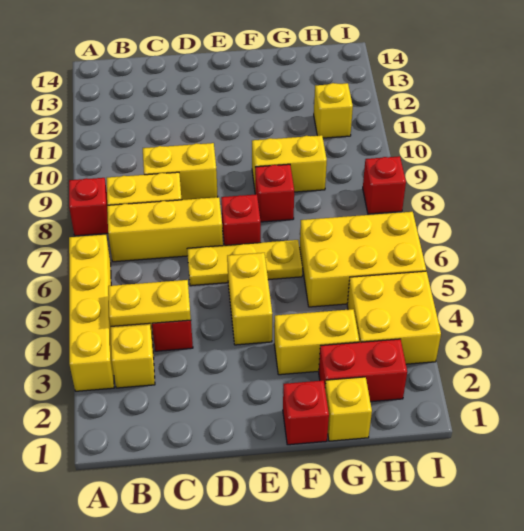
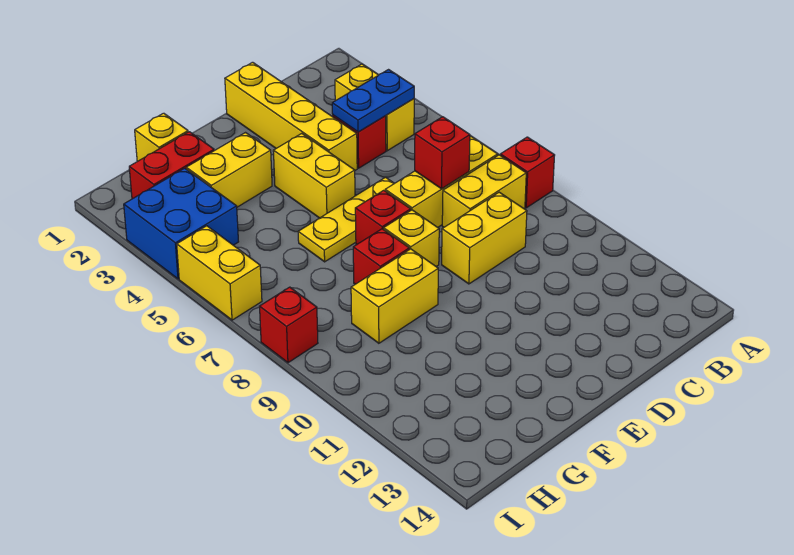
yellow brick A3:A6 level 1 -> yellow brick D1:D4 level 1
yellow plate B4:C4 level 2 -> blue plate B4:C4 level 2
red brick F1 level 1 -> red brick C7 level 2
yellow brick G5:I6 level 1 -> yellow brick I5:I6 level 1
yellow brick H3:I4 level 1 -> blue brick H3:I4 level 1
yellow brick H11 level 1 -> yellow brick E8 level 1

